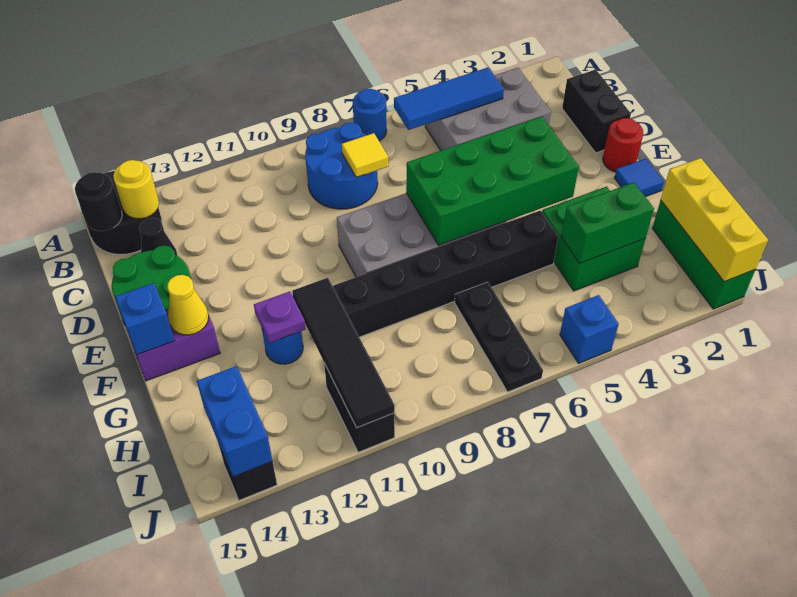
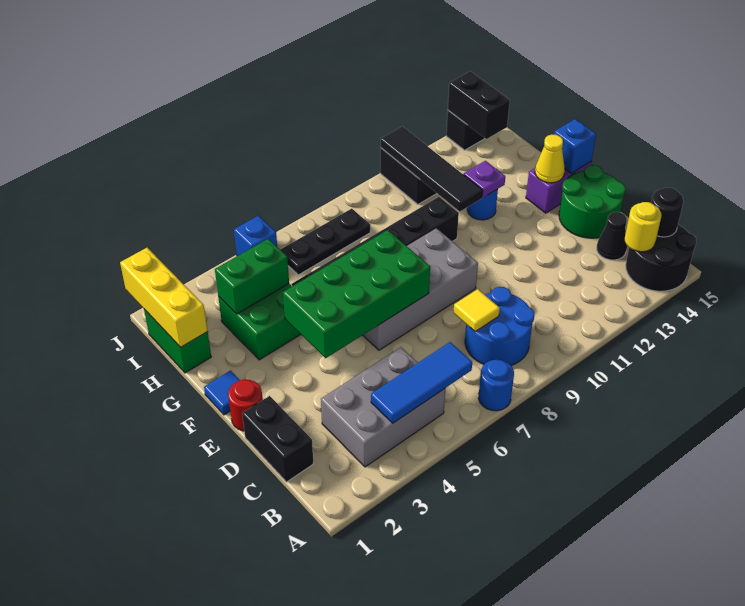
green brick H1:J1 level 1 -> green brick H1:I1 level 1
black plate H7:J7 level 1 -> black plate I6:I8 level 1
blue brick I14:J14 level 2 -> black brick I14:J14 level 2

